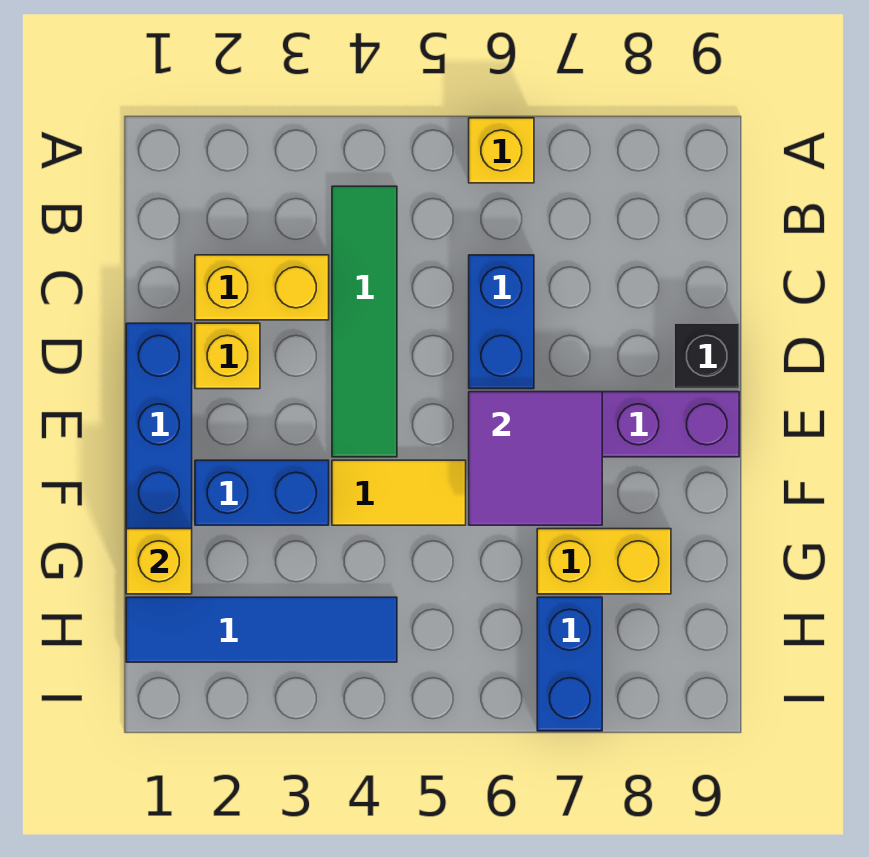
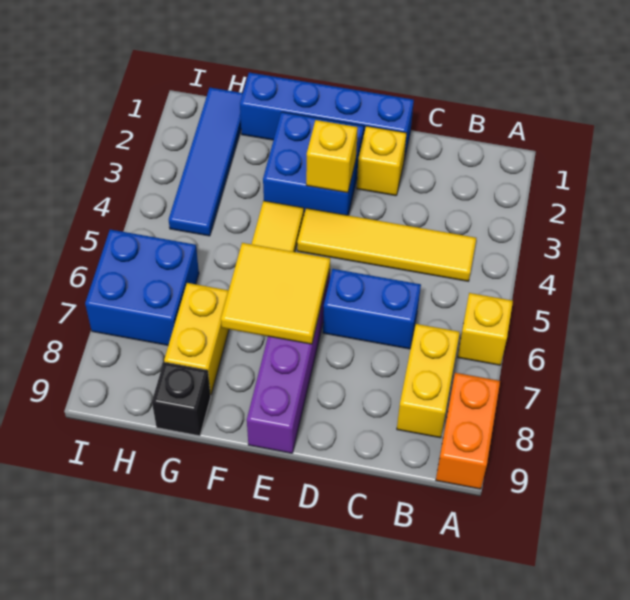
none -> orange brick A8:A9 level 1
green tile B4:E4 level 1 -> yellow tile B4:E4 level 1
yellow brick C2:C3 level 1 -> yellow brick B7:B8 level 1
black brick D9 level 1 -> black brick G9 level 1
purple tile E6:F7 level 2 -> yellow tile E6:F7 level 2
blue brick F2:F3 level 1 -> blue brick E2:F3 level 1
yellow brick G1 level 2 -> yellow brick E3 level 2
blue brick H7:I7 level 1 -> blue brick H6:I7 level 1

